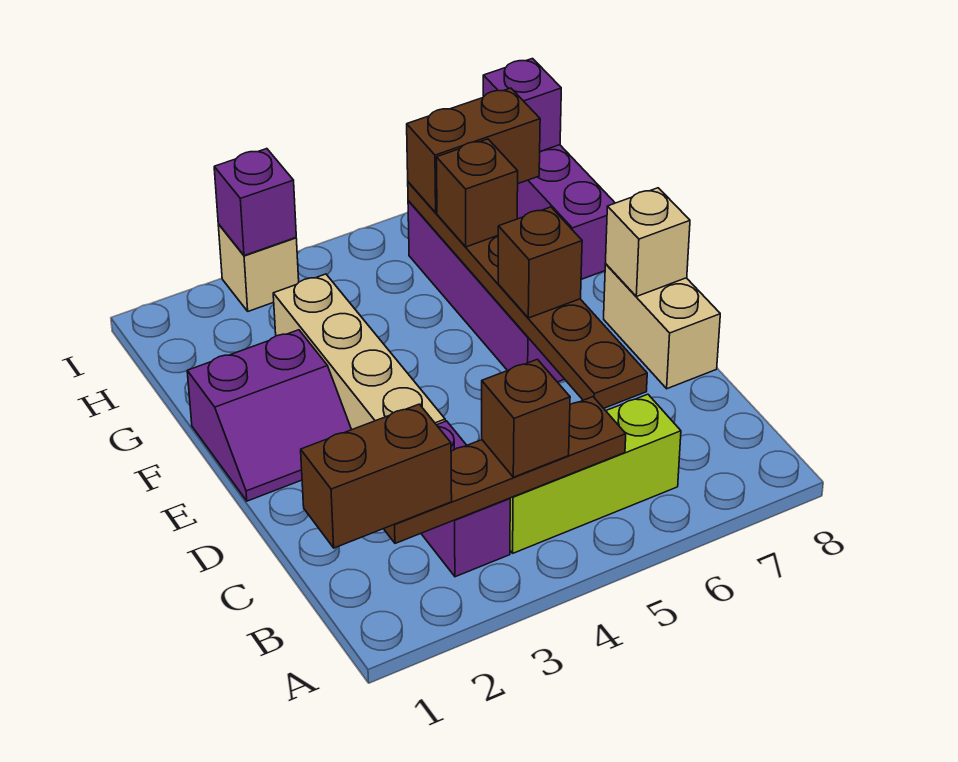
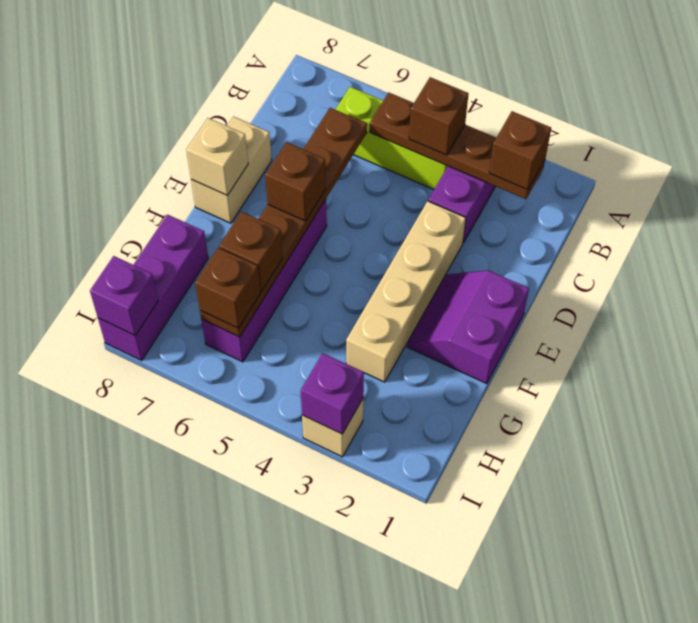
brown brick B1:B2 level 3 -> brown brick B2 level 3
purple slope E1:F2 level 1 top F -> purple slope E1:F2 level 1 top 1
brown brick H6:H7 level 3 -> brown brick H6 level 3

